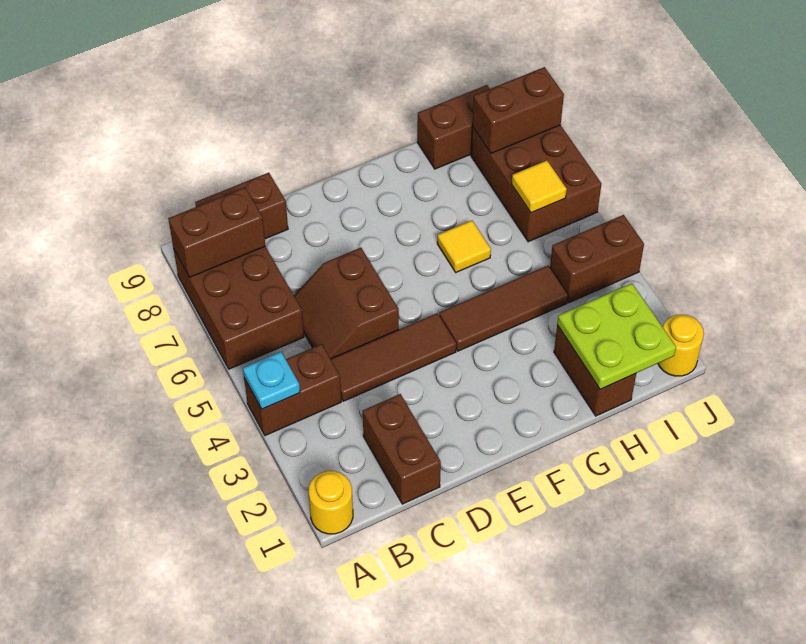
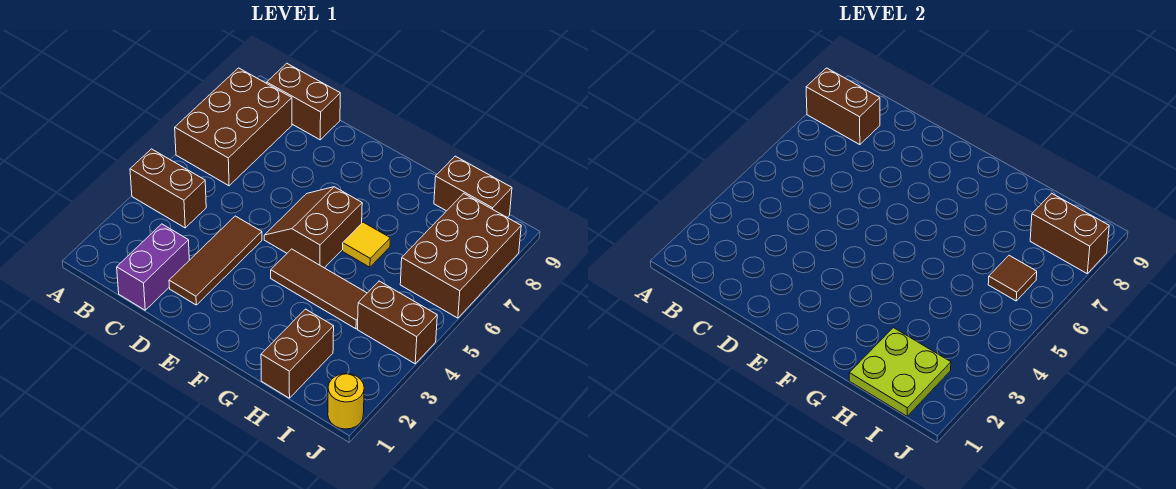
yellow round brick A1 level 1 -> none
cyan plate A4 level 2 -> none
brown brick C1:C2 level 1 -> purple brick C1:C2 level 1
brown tile C4:E4 level 1 -> brown tile D2:D4 level 1
brown slope C5:D6 level 1 top D -> brown slope E5:F6 level 1 top F
yellow tile I6 level 2 -> brown tile I6 level 2

